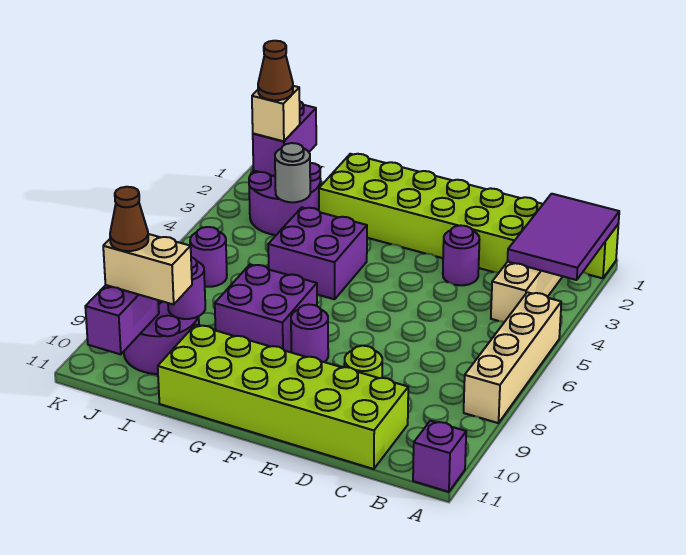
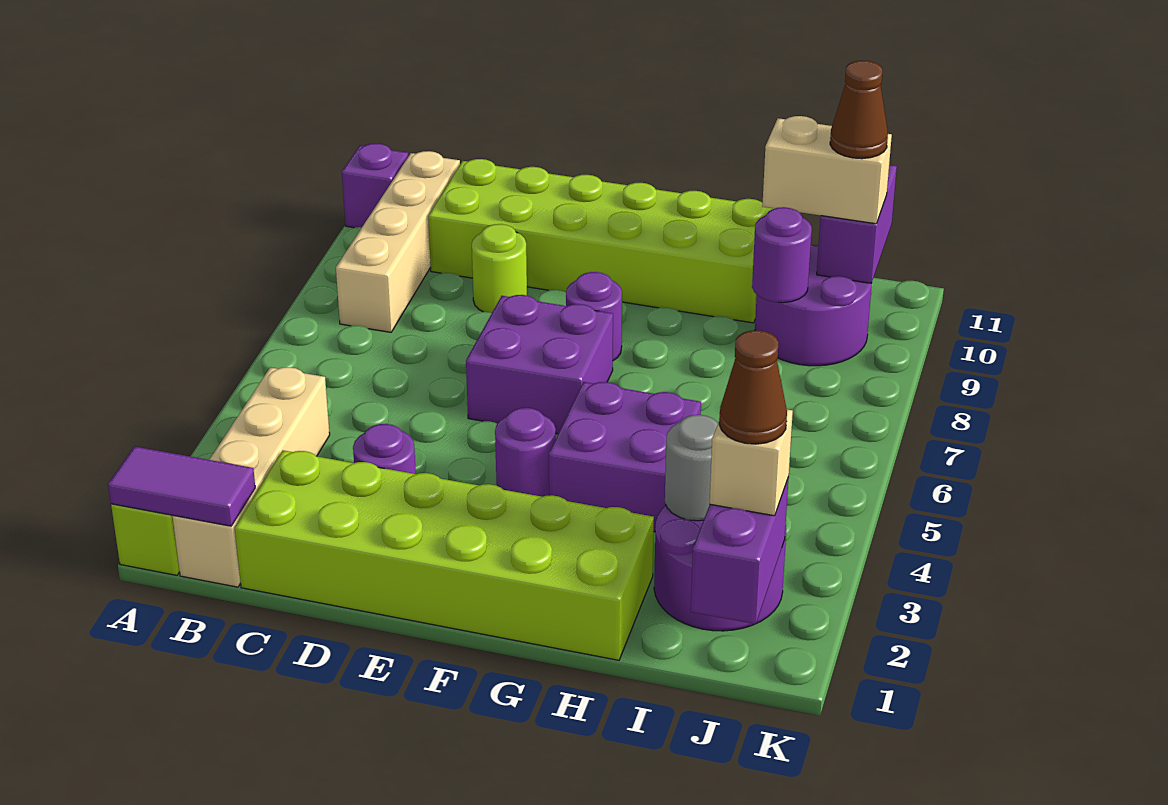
purple tile A1:B3 level 2 -> purple tile A1:B1 level 2
tan brick A5:A8 level 1 -> tan brick B8:B11 level 1
purple brick G7:H8 level 1 -> purple brick E6:F7 level 1
purple round brick J6 level 1 -> purple round brick F4 level 1

